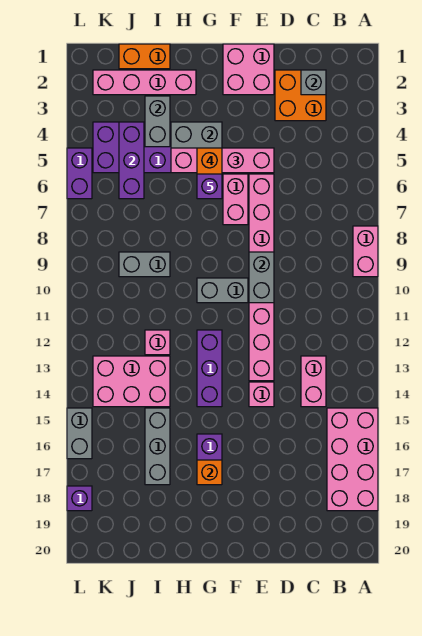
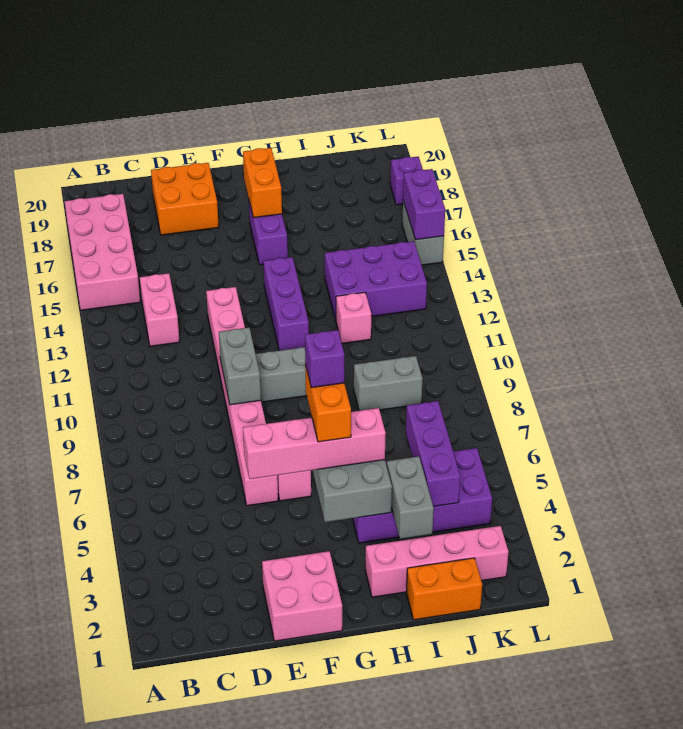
pink brick A8:A9 level 1 -> none
orange brick C2:D3 level 1 -> orange brick D18:E19 level 1
grey brick C2 level 2 -> none
pink brick E14 level 1 -> none
orange brick G17 level 2 -> orange brick G17:G18 level 2
pink brick I13:K14 level 1 -> purple brick I13:K14 level 1
grey brick I15:I17 level 1 -> none
purple brick L5:L6 level 1 -> purple brick L15:L16 level 2

